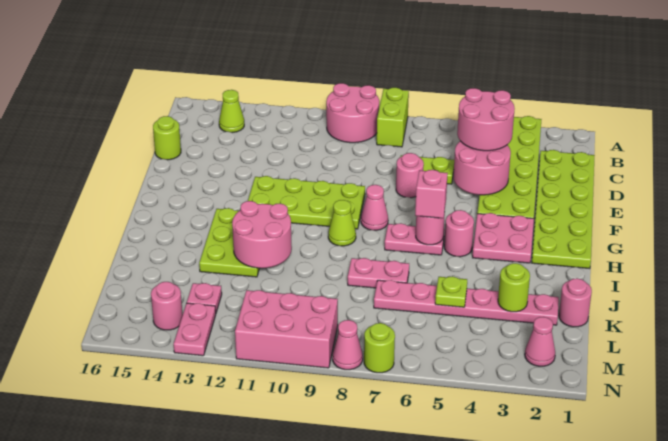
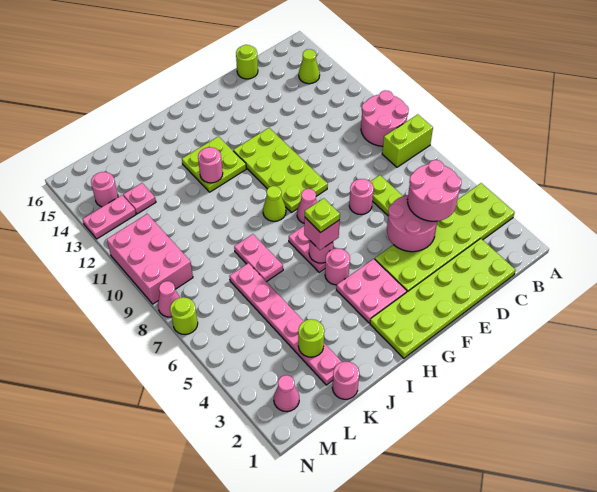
lime plate H12:J13 level 1 -> lime plate H12:I13 level 1
pink round brick I11:J12 level 2 -> pink round brick I12 level 2
lime plate K5 level 2 -> lime plate H6 level 4

